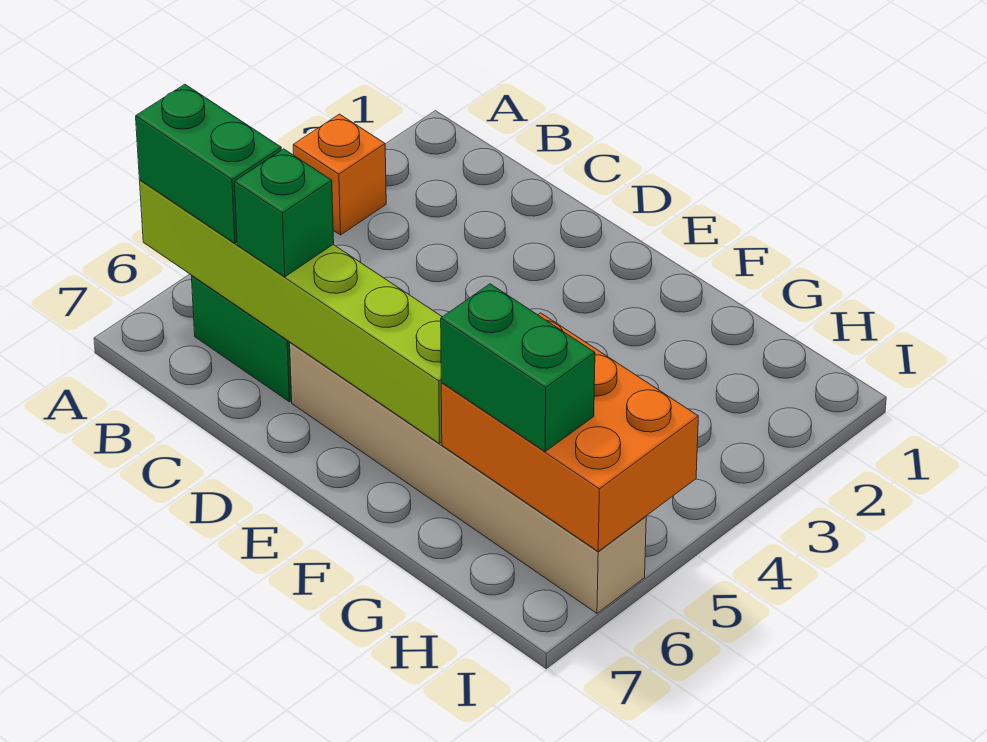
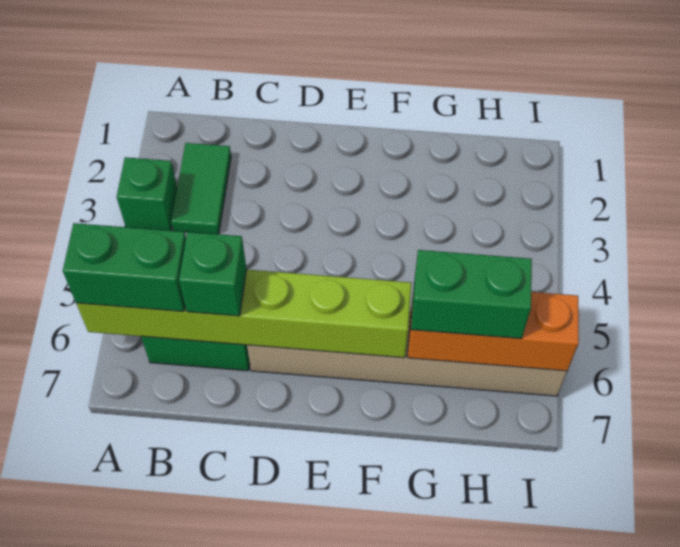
orange brick A3 level 1 -> green brick A3 level 1
none -> green tile B2:B3 level 1
orange brick G5:I6 level 2 -> orange brick G6:I6 level 2

